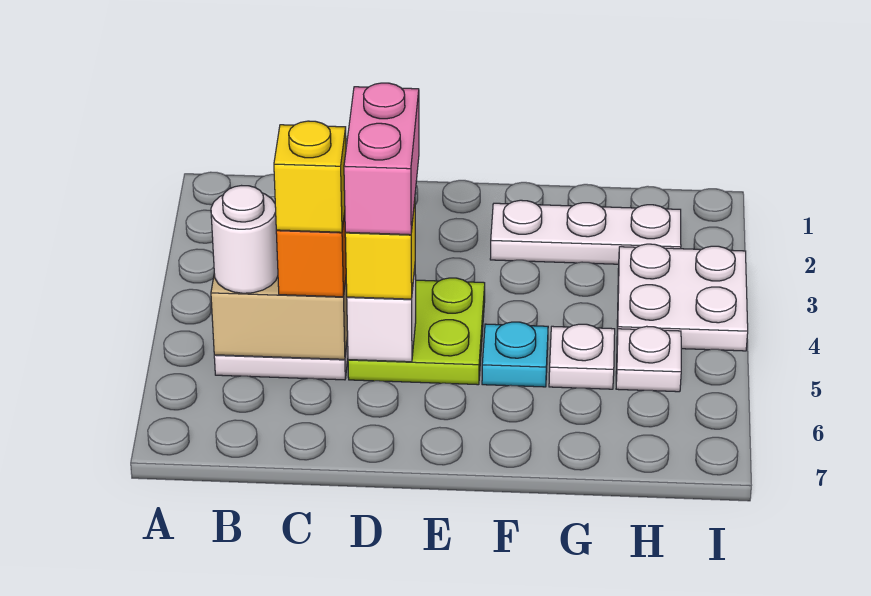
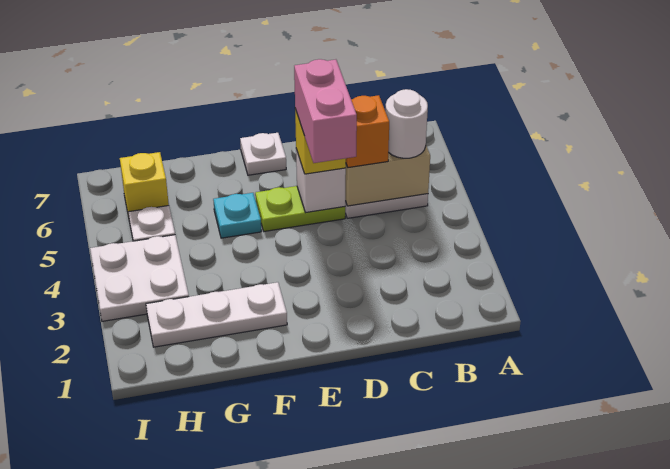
yellow brick C5 level 4 -> yellow brick H6 level 1
lime plate D4:E5 level 1 -> lime plate D5:E5 level 1
white plate G5 level 1 -> white plate E7 level 1

